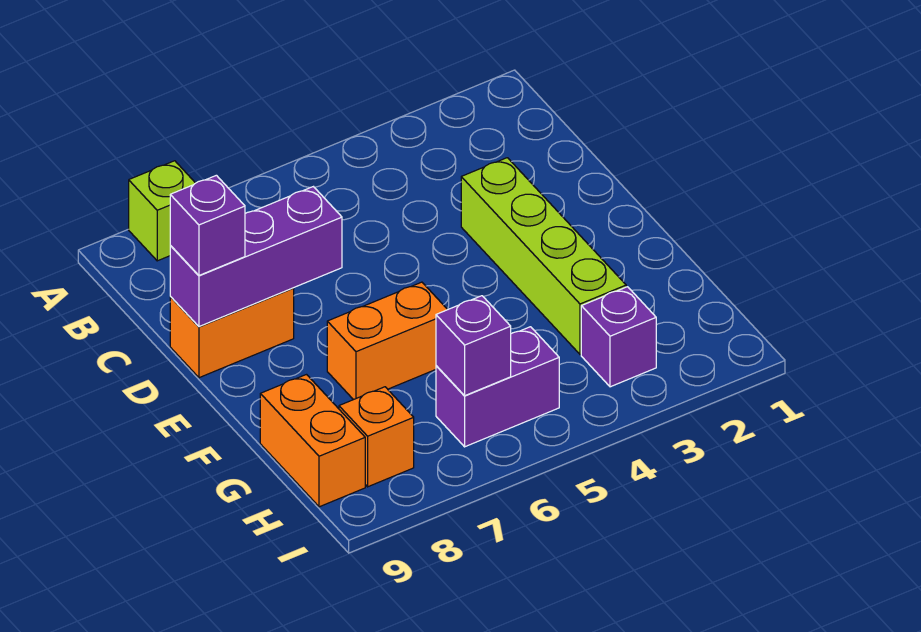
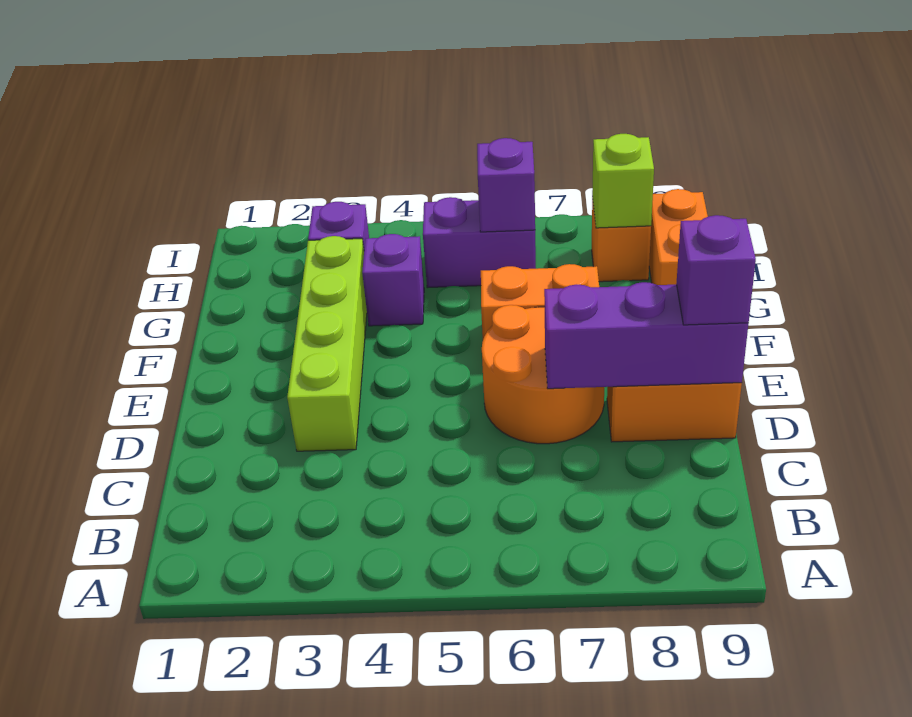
lime brick A8 level 1 -> lime brick H8 level 2
none -> orange round brick D6:E7 level 1
none -> purple brick G4 level 1

